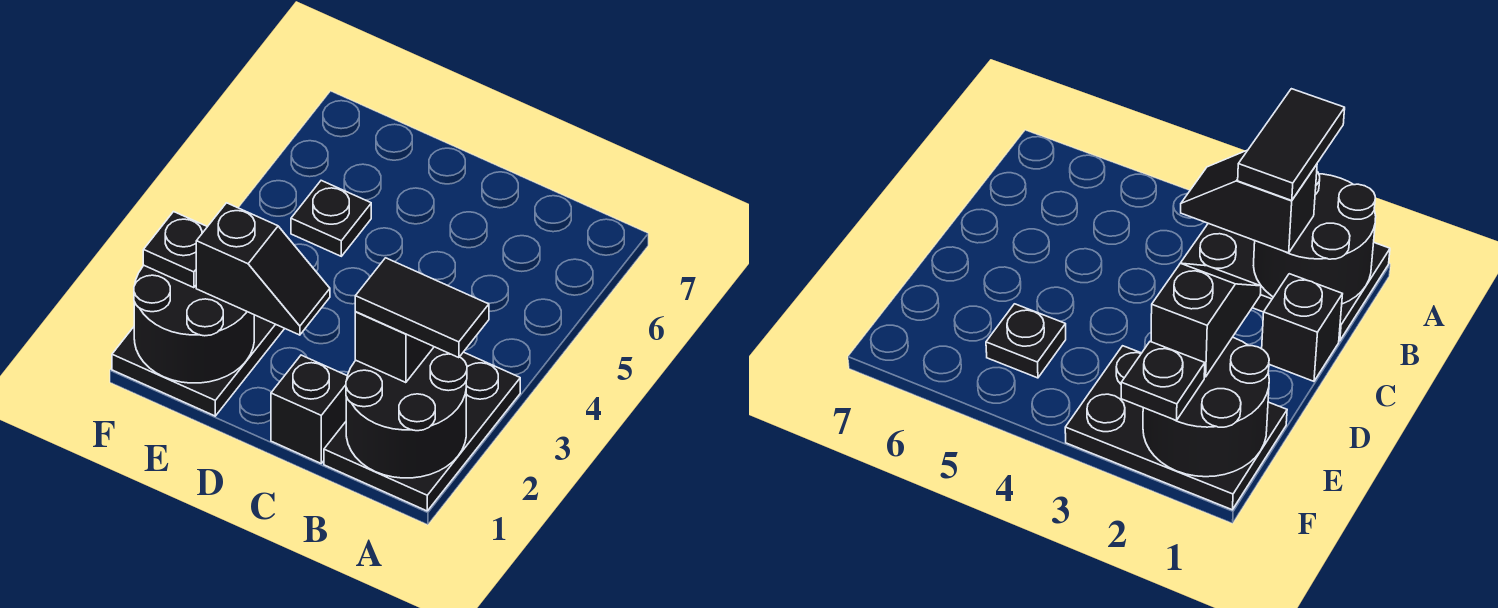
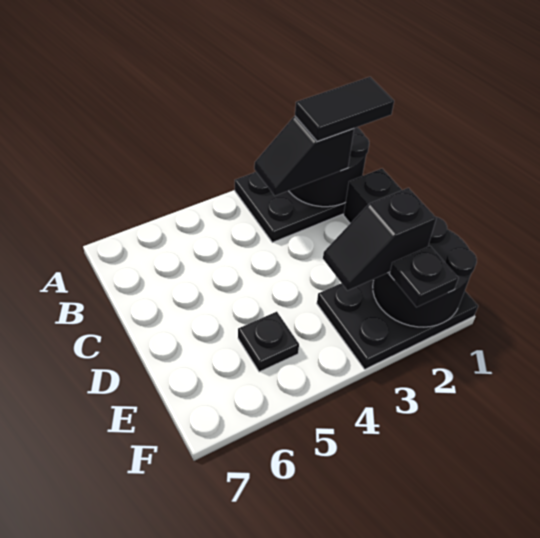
black tile A2:B2 level 4 -> black tile B1:B2 level 4
black slope D2:E2 level 3 top E -> black slope E2:E3 level 3 top 2

